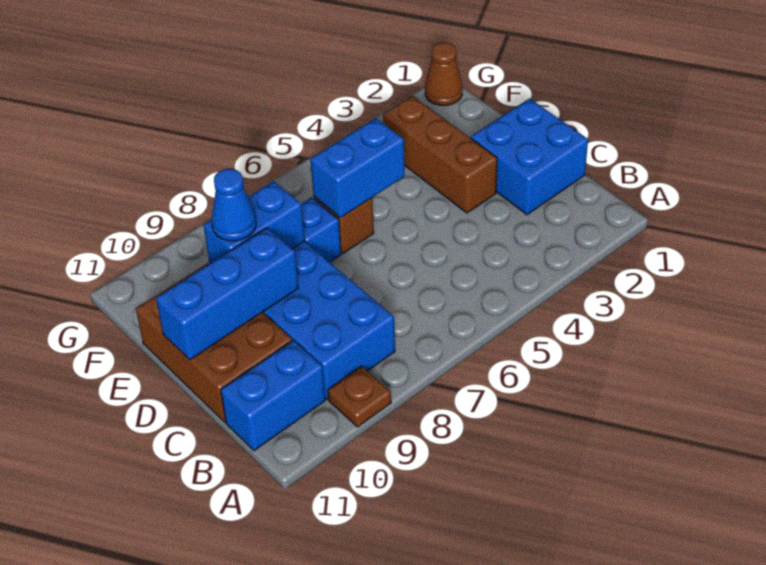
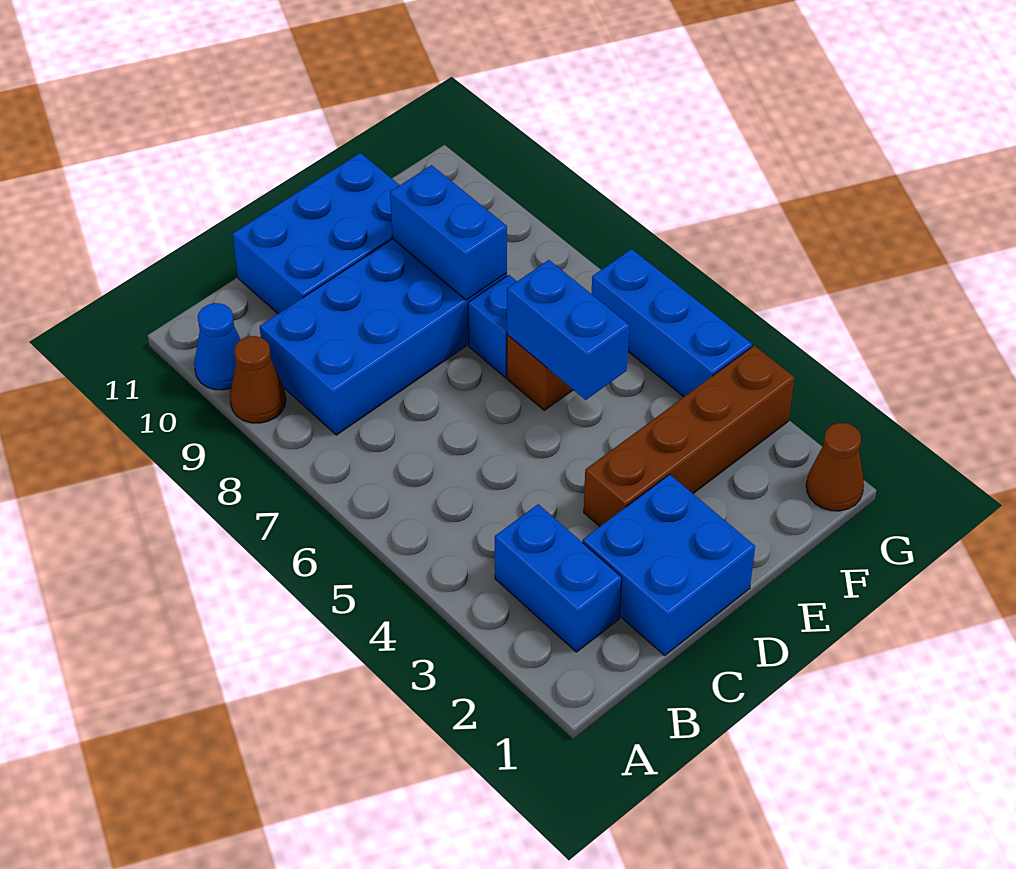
brown plate A9 level 1 -> brown cone A9 level 1
blue brick B10:B11 level 1 -> blue brick B2:B3 level 1
brown brick C10:E11 level 1 -> blue brick C10:E11 level 1
brown brick D3:F3 level 1 -> brown brick D3:G3 level 1
blue brick D9:D11 level 2 -> blue brick G4:G6 level 1
blue cone E9 level 3 -> blue cone A10 level 1

